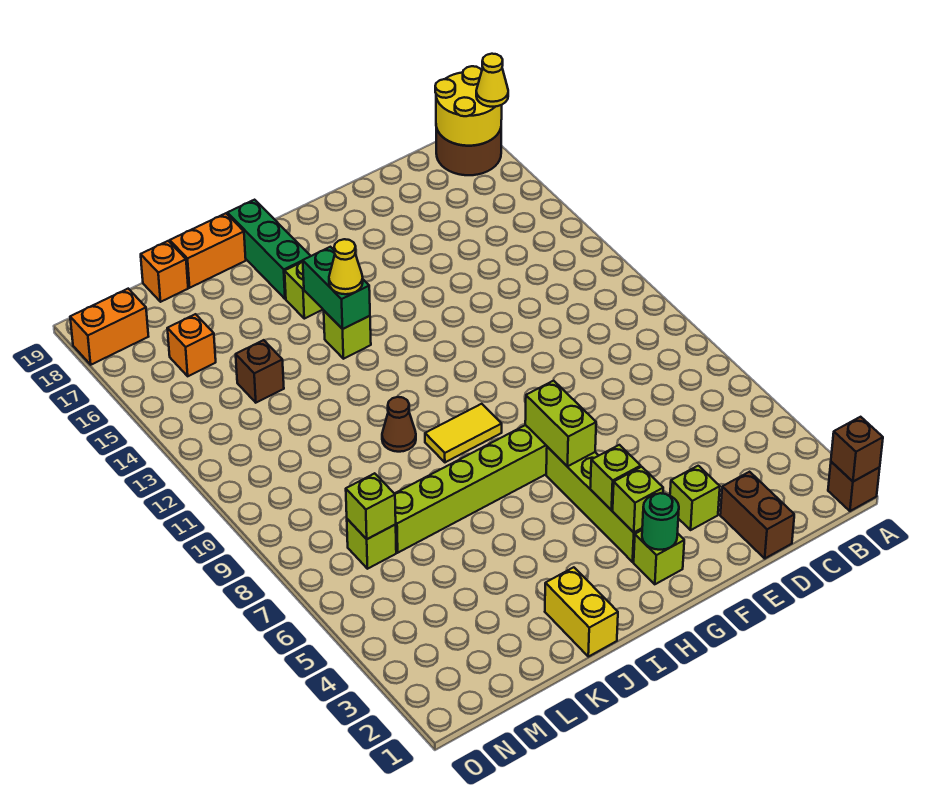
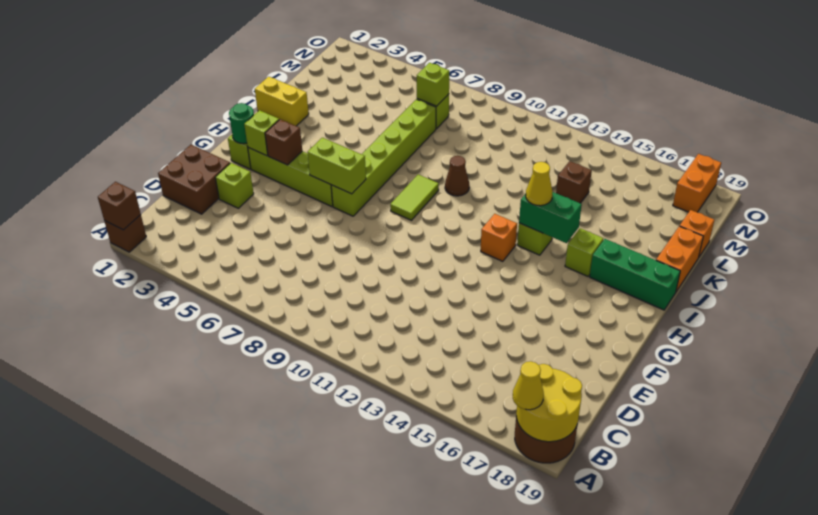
brown brick D1:D2 level 1 -> brown brick D1:E2 level 1
lime brick G4 level 2 -> brown brick G4 level 2
yellow tile H9:I9 level 1 -> lime tile H9:I9 level 1
orange brick M16 level 1 -> orange brick H13 level 1

